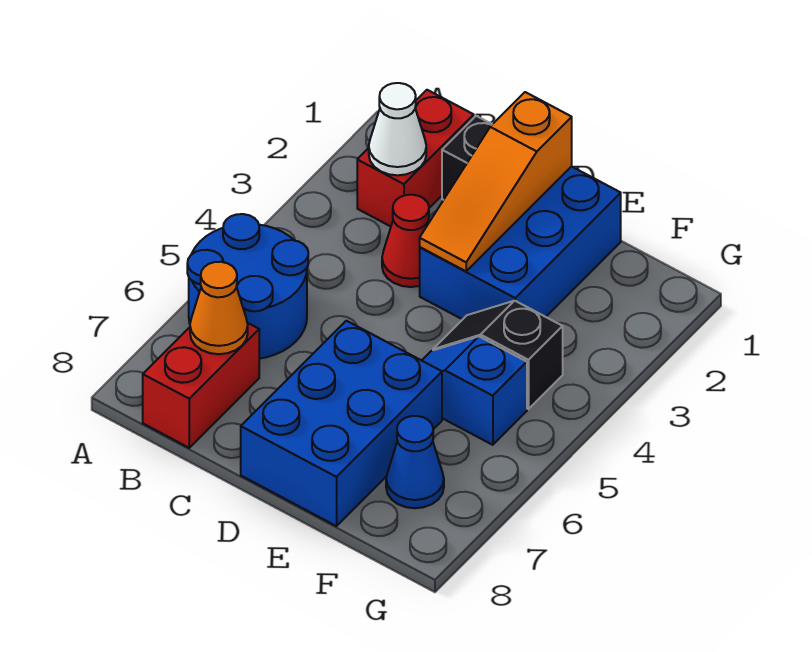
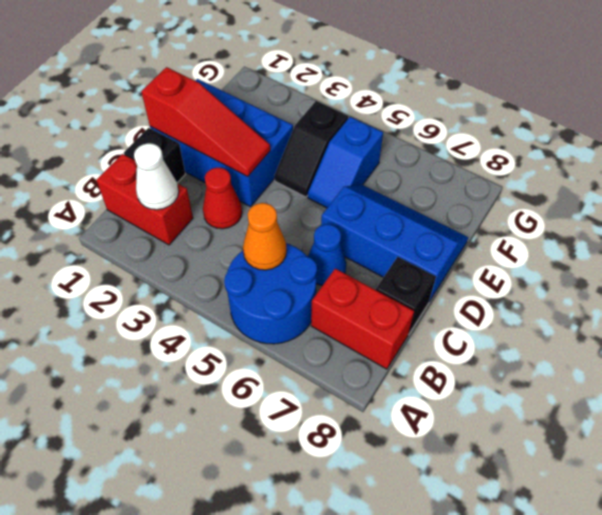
orange cone B7 level 2 -> orange cone B5 level 2
none -> black brick C8 level 1
orange slope D1:D3 level 2 top 1 -> red slope D1:D3 level 2 top 1
blue brick D6:E8 level 1 -> blue slope D6:E8 level 1 top D
blue cone F7 level 1 -> blue cone C6 level 1

